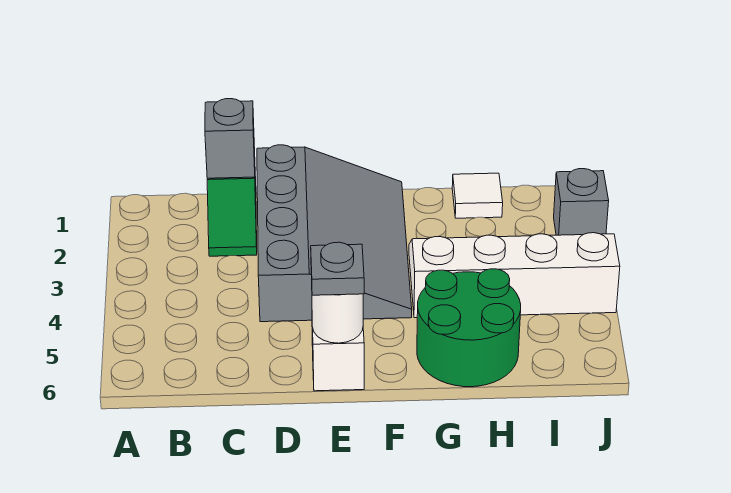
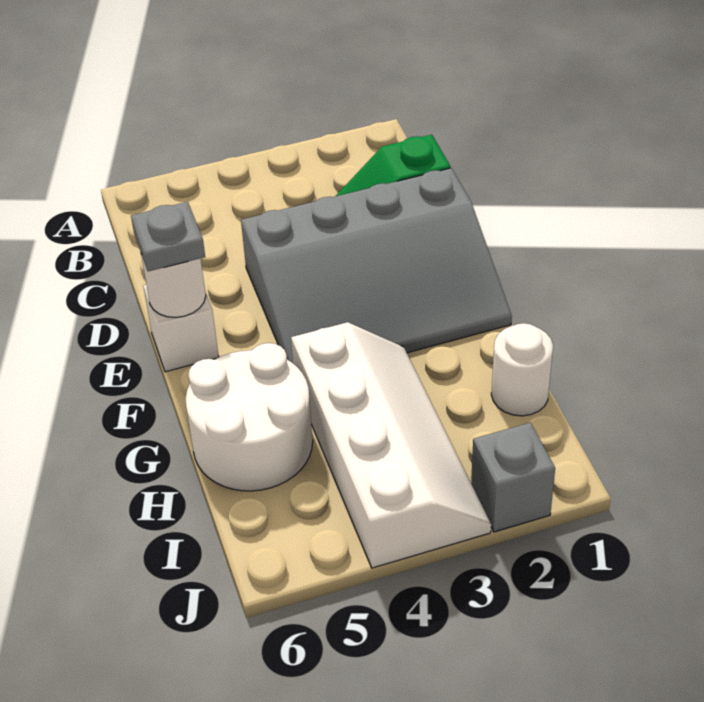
grey brick C1 level 2 -> none
green round brick G5:H6 level 1 -> white round brick G5:H6 level 1
white tile H1 level 1 -> white round brick H1 level 1

